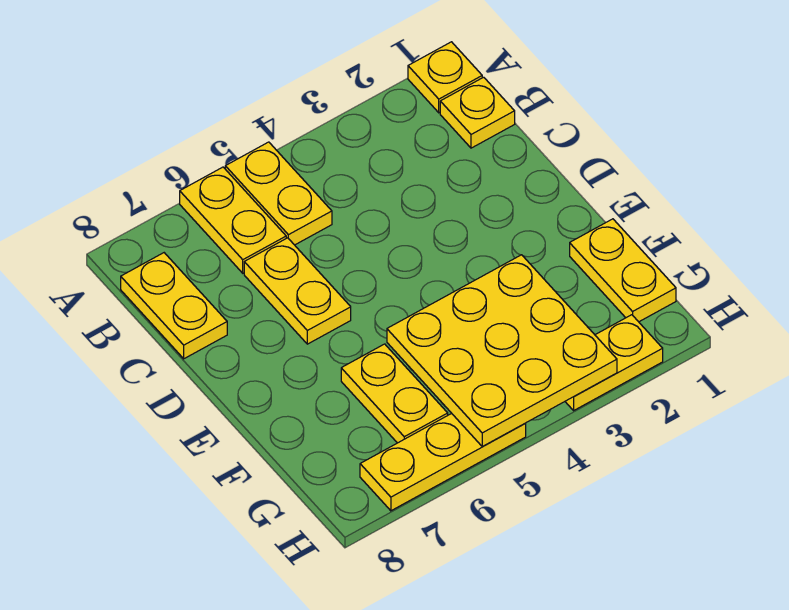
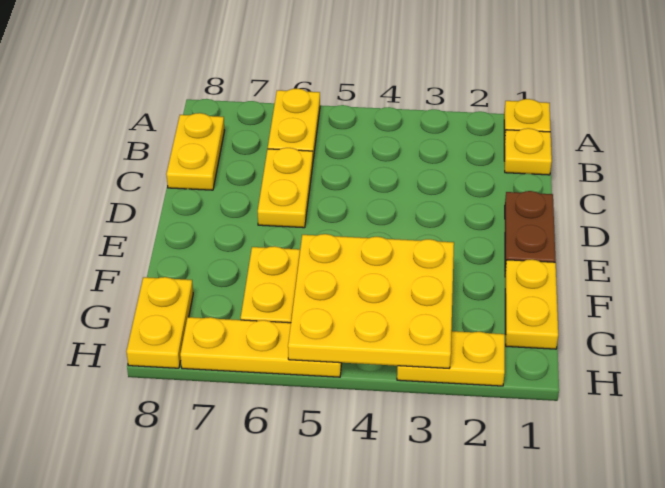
yellow plate A5:B5 level 1 -> yellow plate G8:H8 level 1
none -> brown plate D1:E1 level 1

